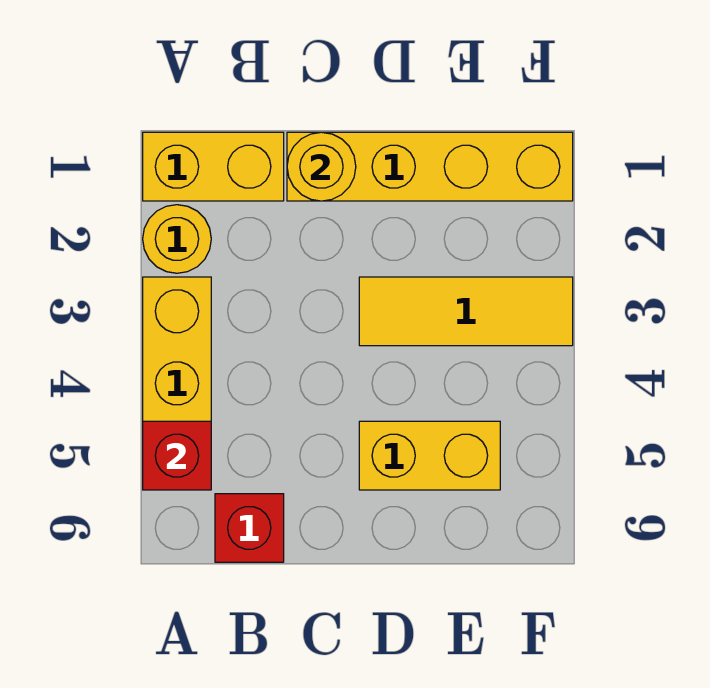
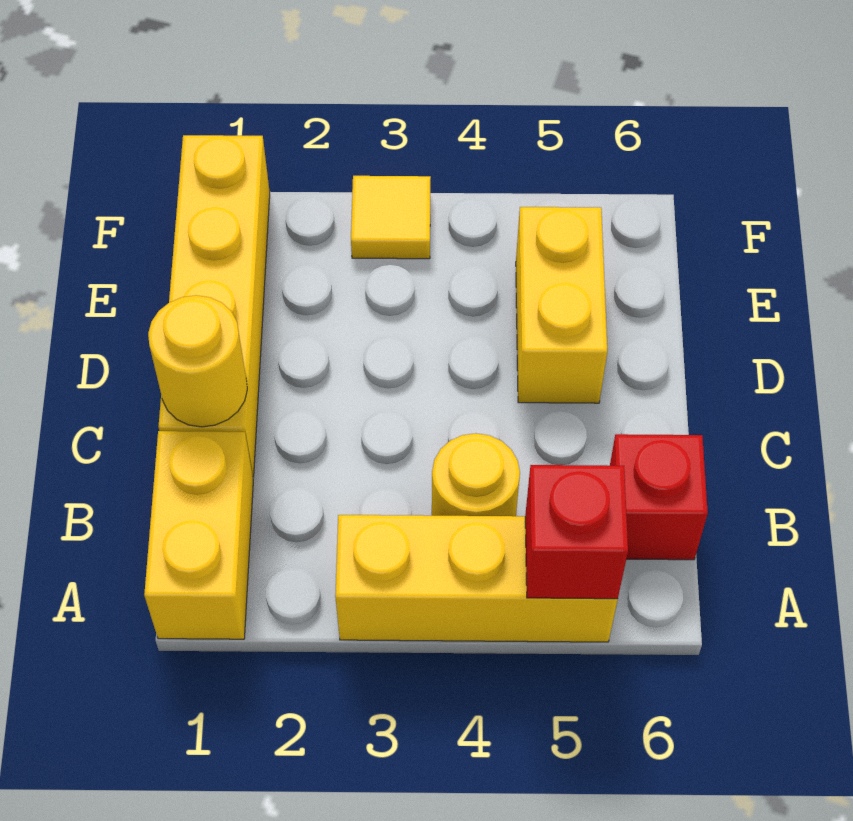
yellow round brick A2 level 1 -> yellow round brick B4 level 1
yellow tile D3:F3 level 1 -> yellow tile F3 level 1

